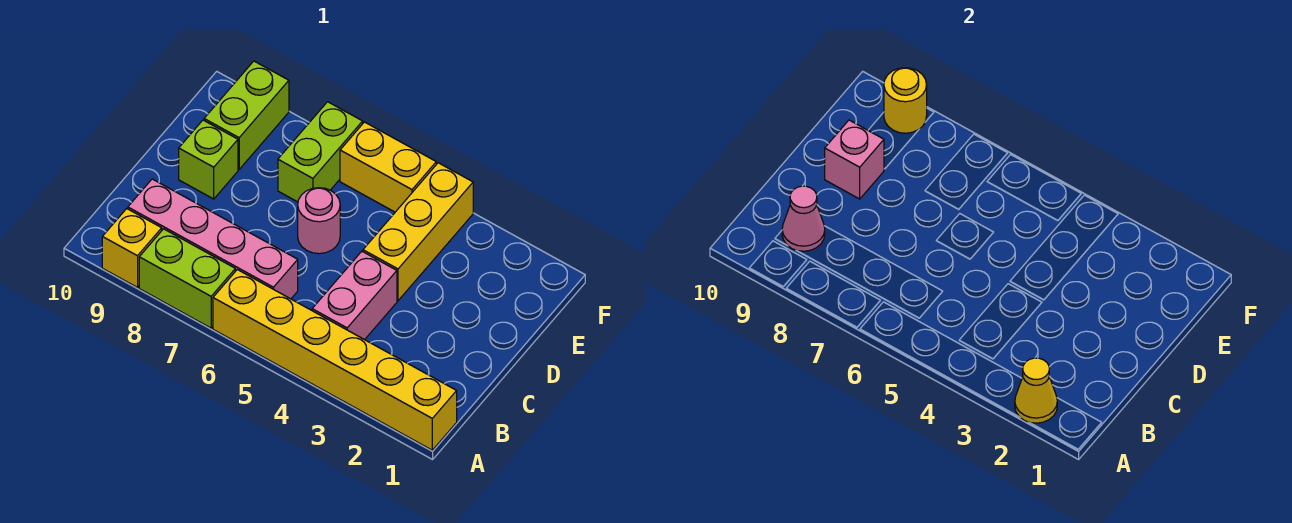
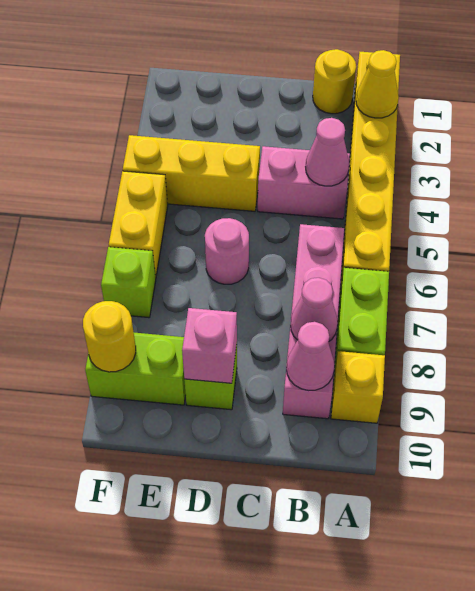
none -> yellow round brick B1 level 1
none -> pink cone B4 level 2
none -> pink cone B8 level 2
lime brick E7:F7 level 1 -> lime brick F7 level 1

